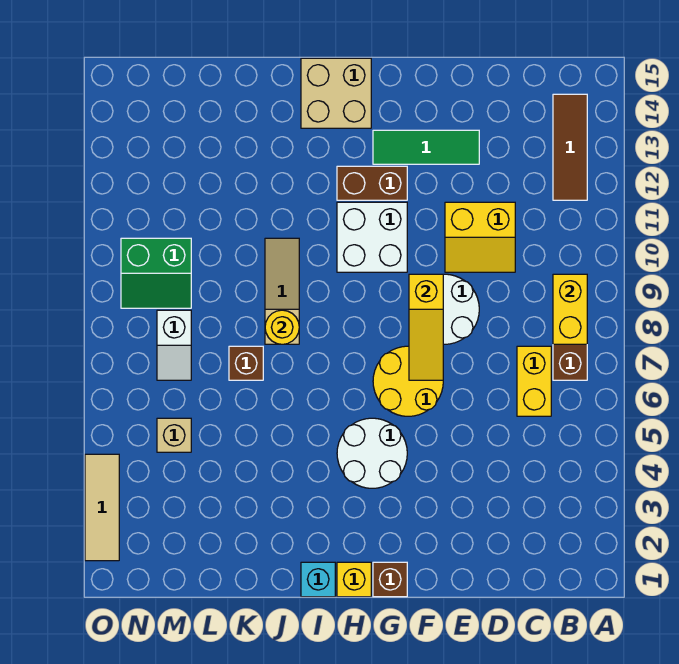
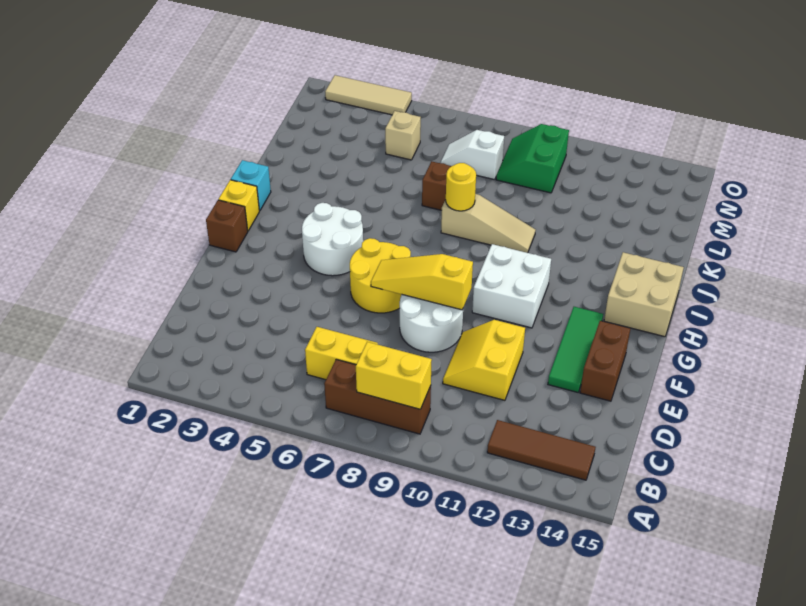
brown brick G12:H12 level 1 -> brown brick E14:F14 level 1

